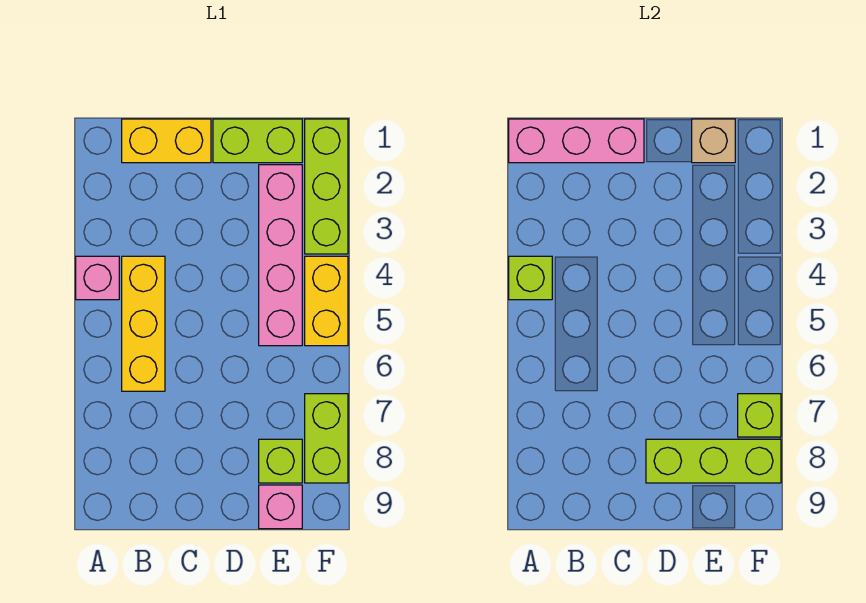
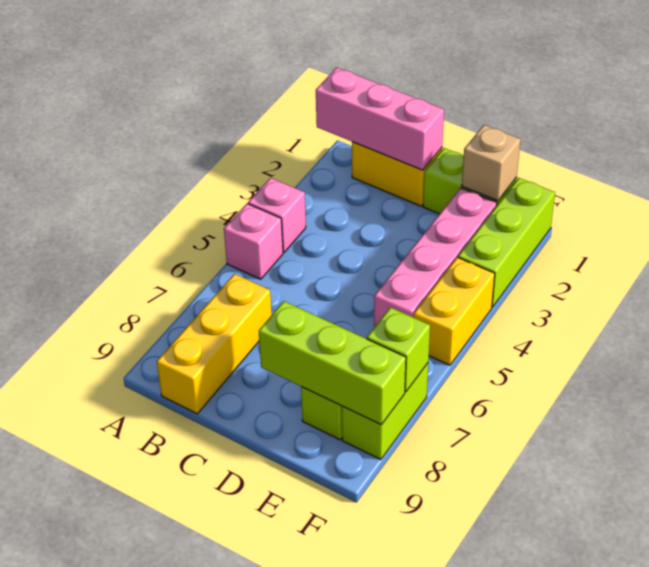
lime brick A4 level 2 -> none
yellow brick B4:B6 level 1 -> yellow brick B7:B9 level 1
pink brick E9 level 1 -> pink brick A5 level 1

